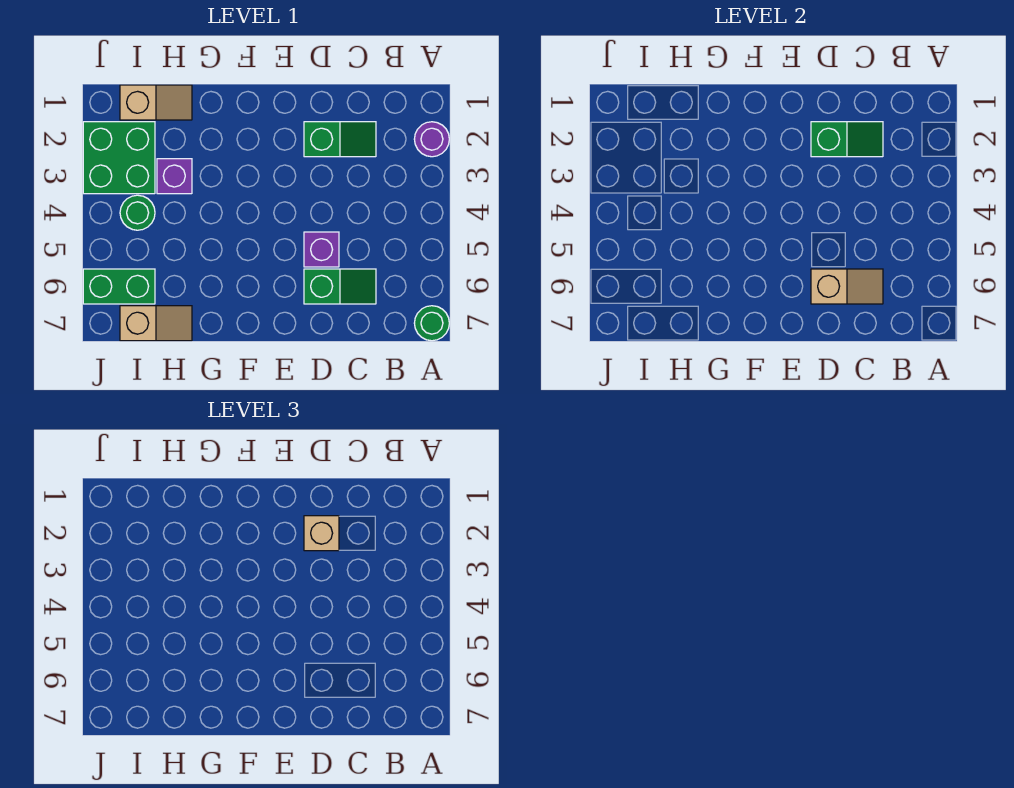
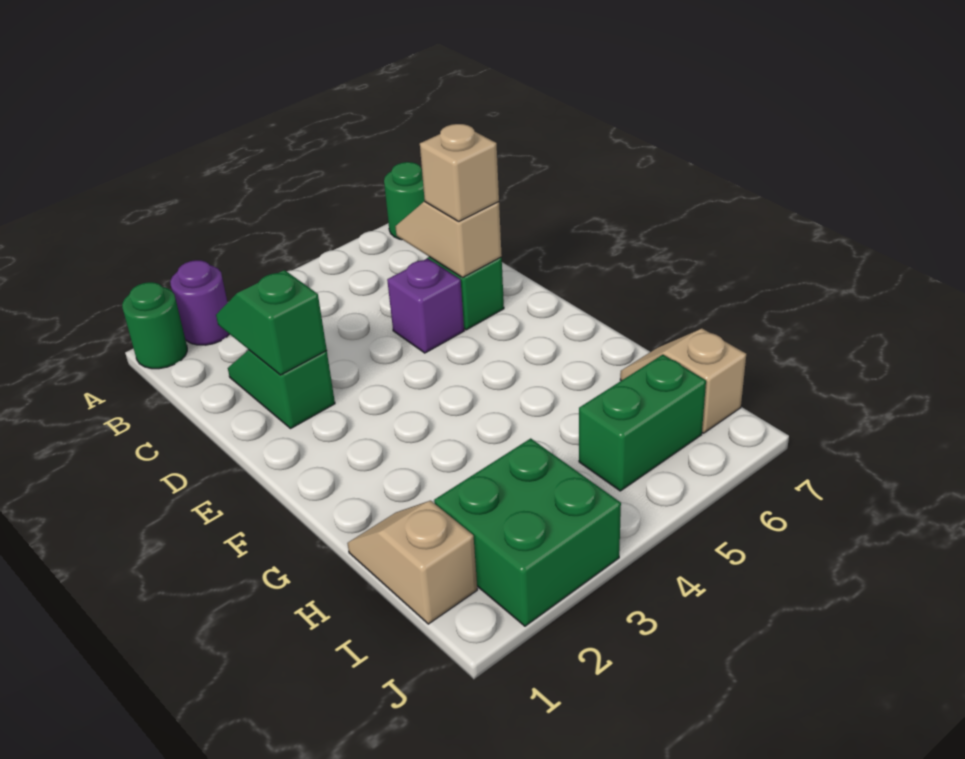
tan brick D2 level 3 -> tan brick D6 level 3
purple brick H3 level 1 -> none
green round brick I4 level 1 -> green round brick A1 level 1
green brick I6:J6 level 1 -> green brick I5:I6 level 1

